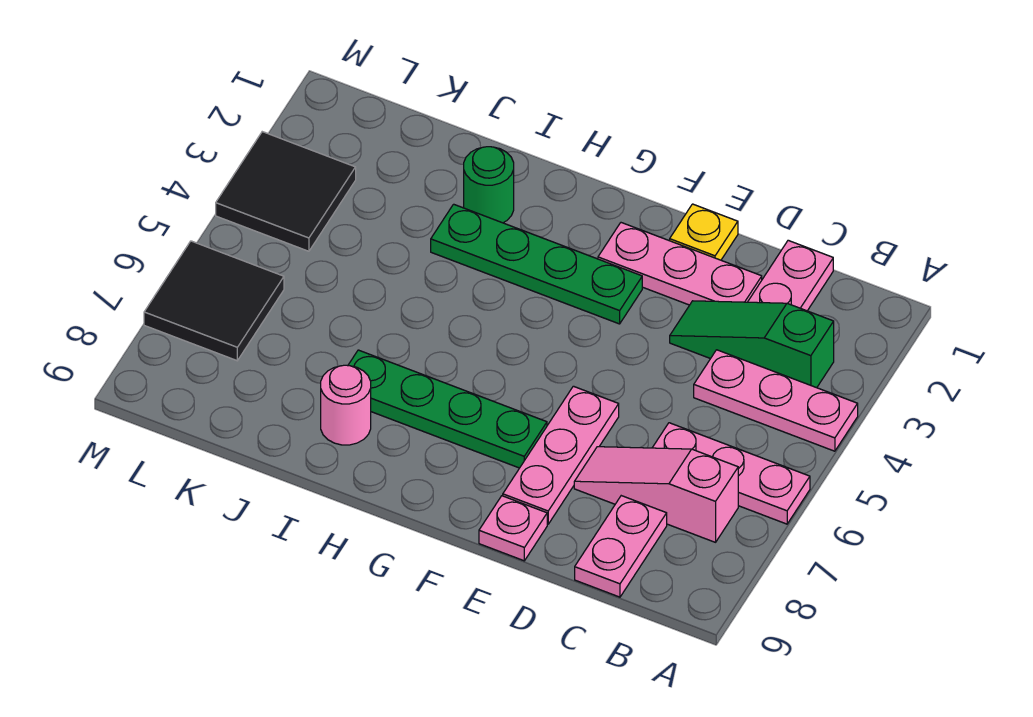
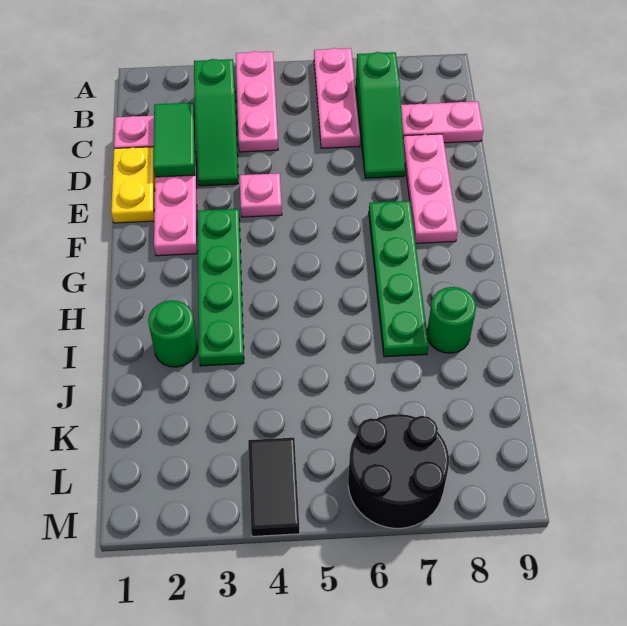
pink slope B7:D7 level 1 top B -> green slope B7:D7 level 1 top B
none -> green tile C2:D2 level 2
yellow plate E1 level 1 -> yellow plate D1:E1 level 1
pink plate E6:E8 level 1 -> pink plate D8:F8 level 1
pink plate E9 level 1 -> pink plate E4 level 1
pink round brick I8 level 1 -> green round brick I8 level 1
black tile L3:M4 level 1 -> black tile L4:M4 level 1
black tile L6:M7 level 1 -> black round brick L6:M7 level 1

